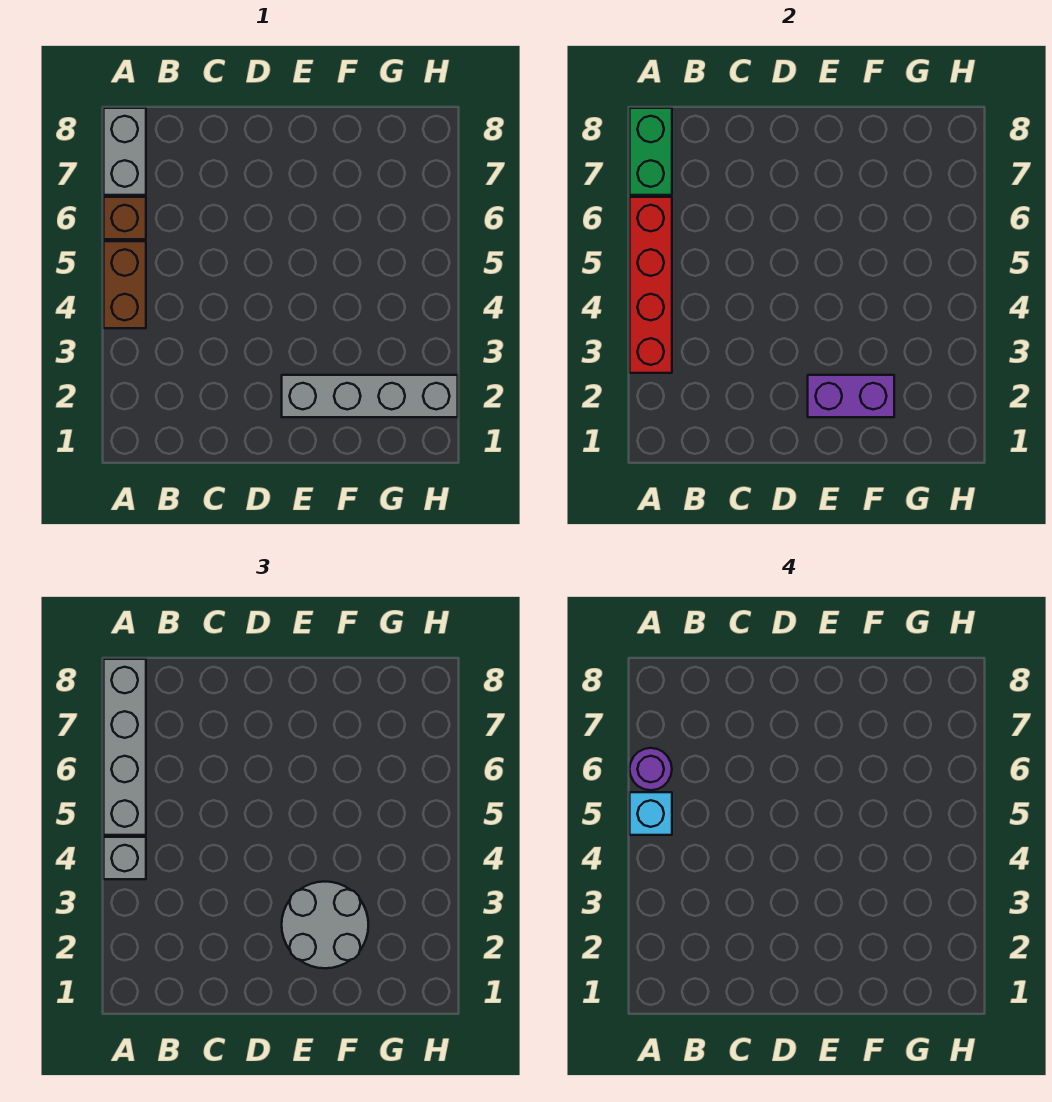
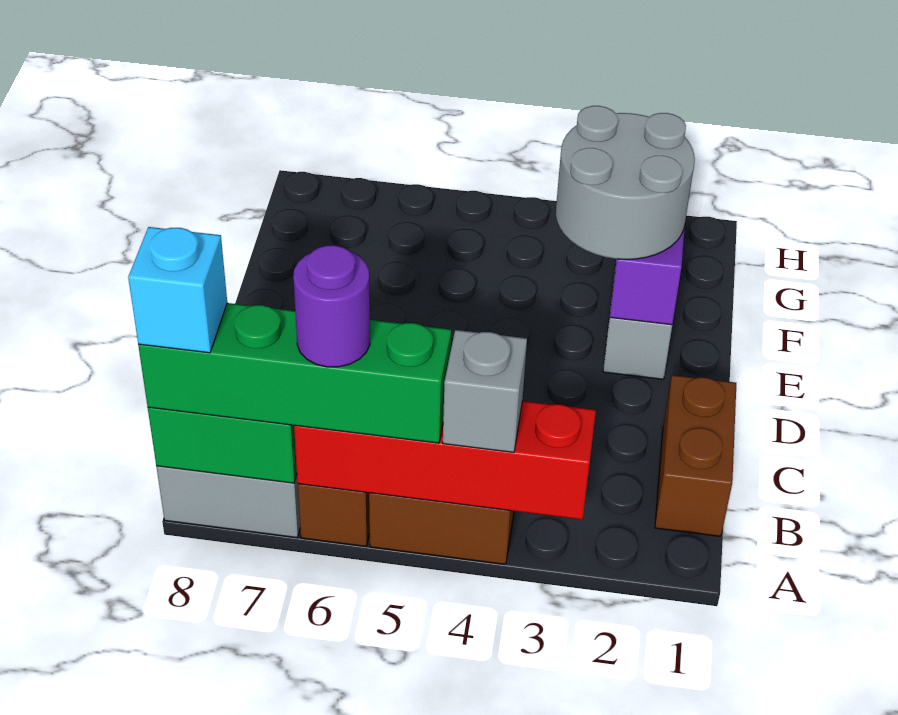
grey brick A5:A8 level 3 -> green brick A5:A8 level 3
cyan brick A5 level 4 -> cyan brick A8 level 4
none -> brown brick B1:C1 level 1

